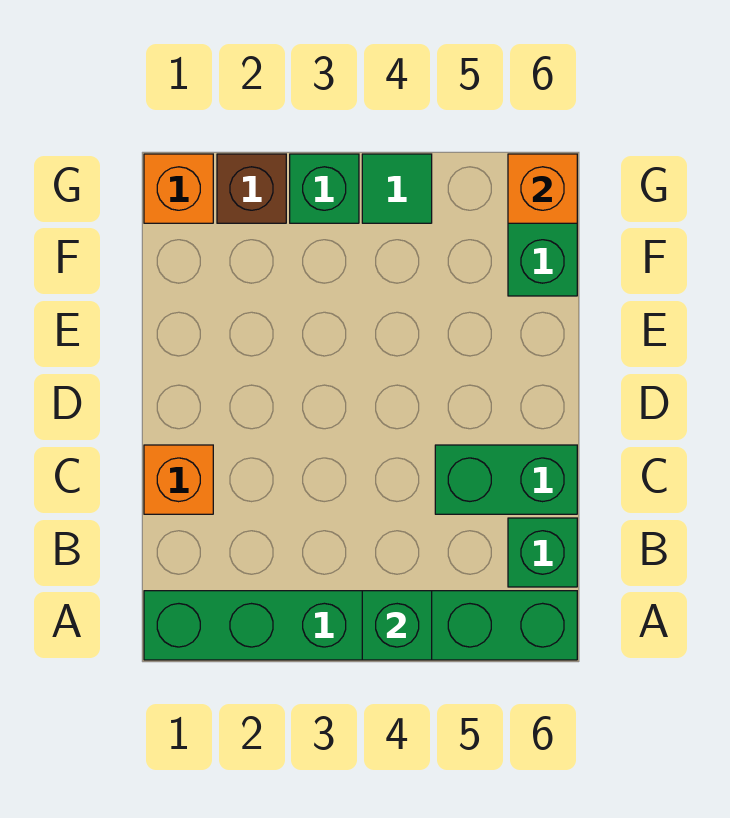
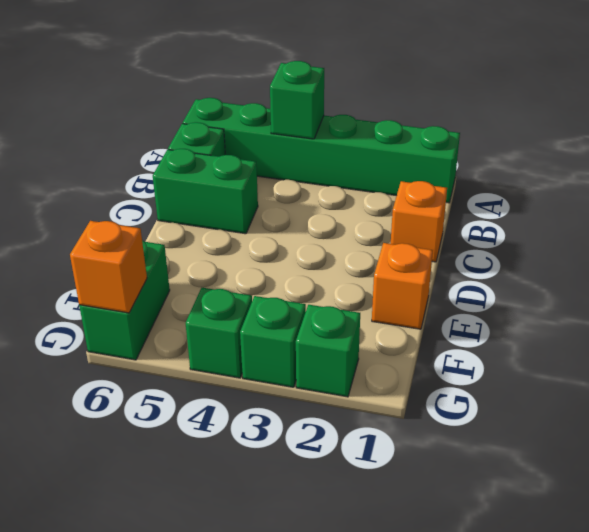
orange brick G1 level 1 -> orange brick E1 level 1
brown brick G2 level 1 -> green brick G2 level 1
green tile G4 level 1 -> green brick G4 level 1

